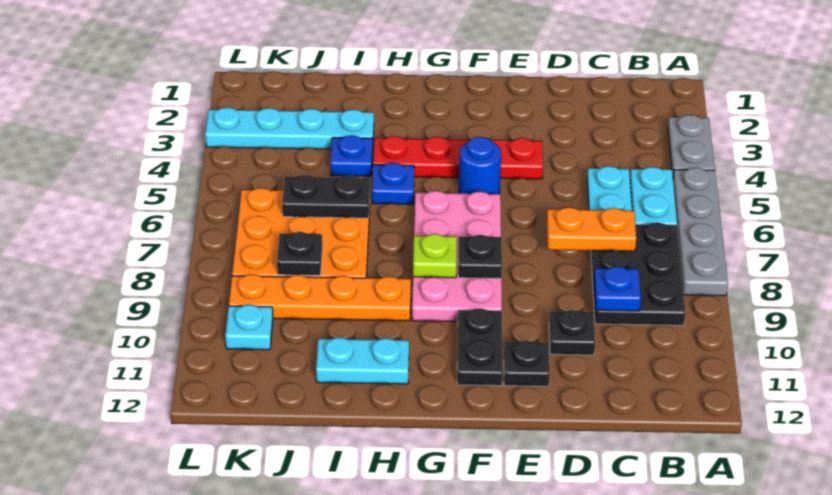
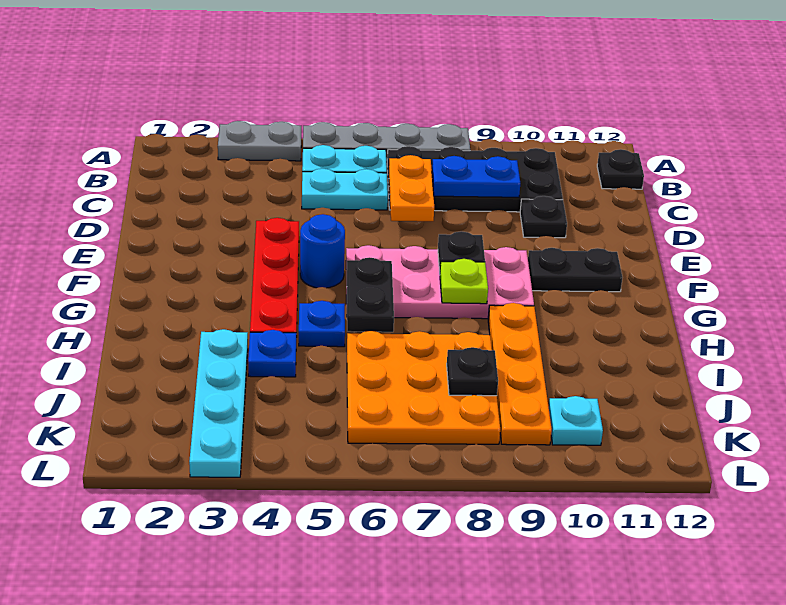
black plate B7:C9 level 1 -> black plate B7:C10 level 1
blue plate C9 level 2 -> blue plate C8:C9 level 2
black plate E11 level 1 -> black plate B12 level 1
cyan plate H11:I11 level 1 -> none
black plate I6:J6 level 2 -> black plate G6:H6 level 2

